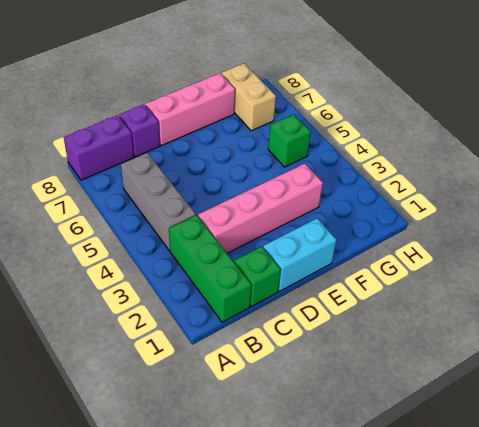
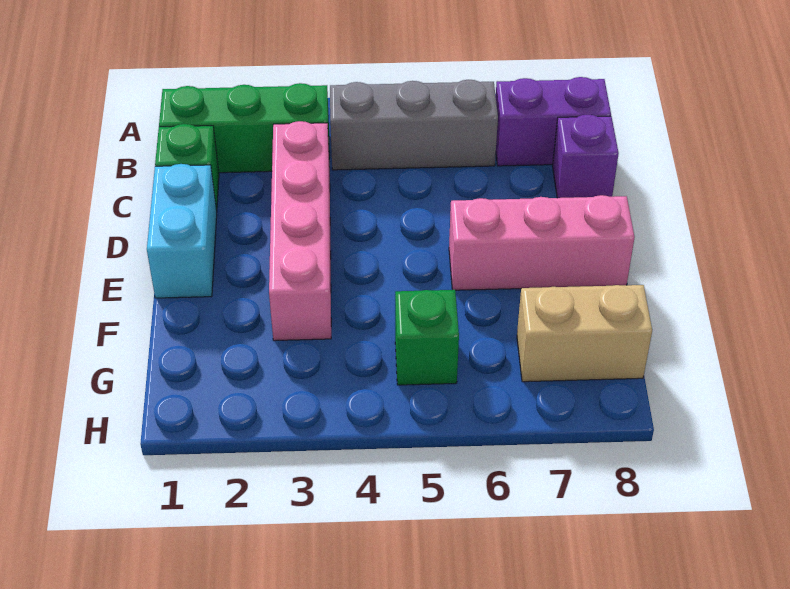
purple brick A8:B8 level 1 -> purple brick B7:B8 level 1
pink brick D8:F8 level 1 -> pink brick E6:E8 level 1

